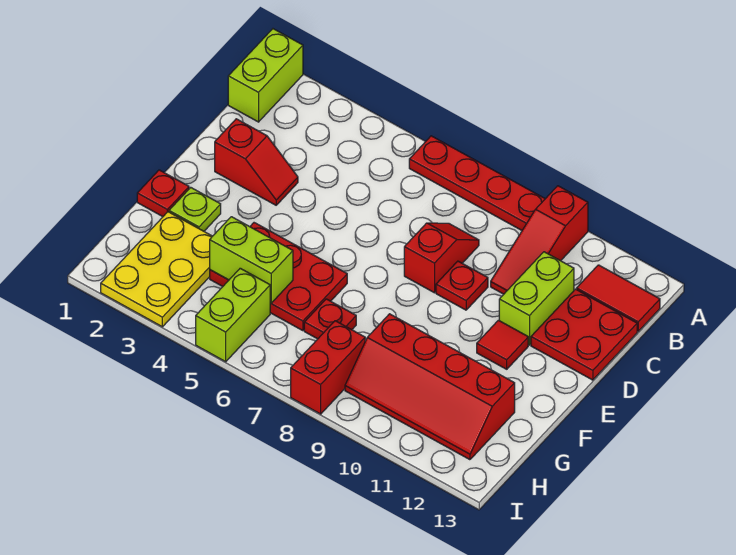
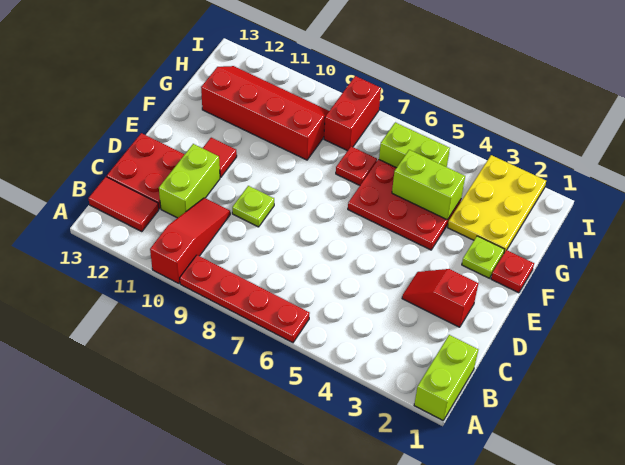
red slope C8:D8 level 1 top D -> none
red plate D9 level 1 -> lime plate D9 level 1
lime brick H5:I5 level 1 -> lime brick H5:H6 level 1

